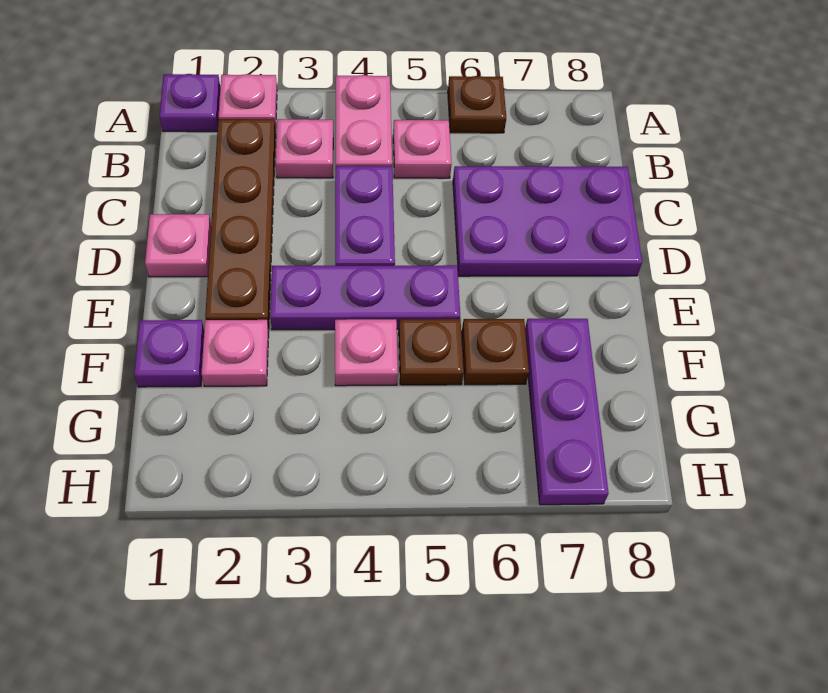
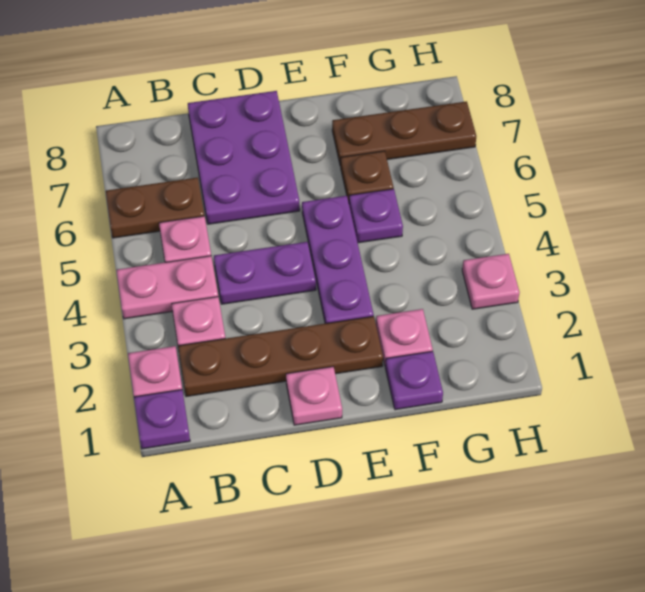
brown plate A6 level 1 -> brown plate A6:B6 level 1
pink plate F4 level 1 -> pink plate H3 level 1
brown plate F5 level 1 -> purple plate F5 level 1
purple plate F7:H7 level 1 -> brown plate F7:H7 level 1

